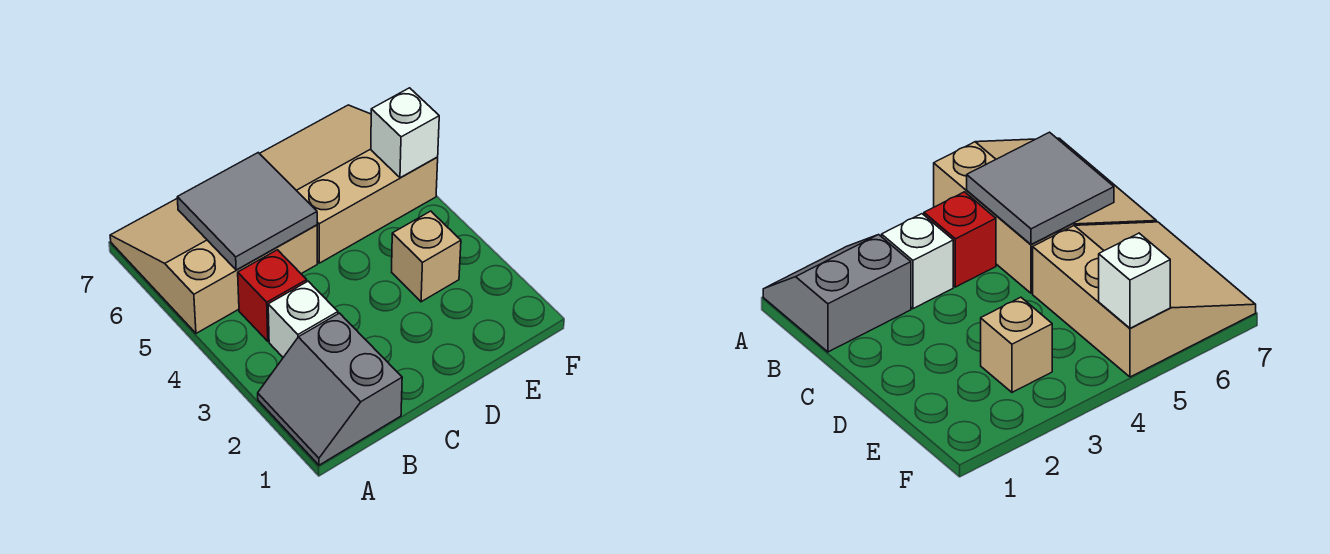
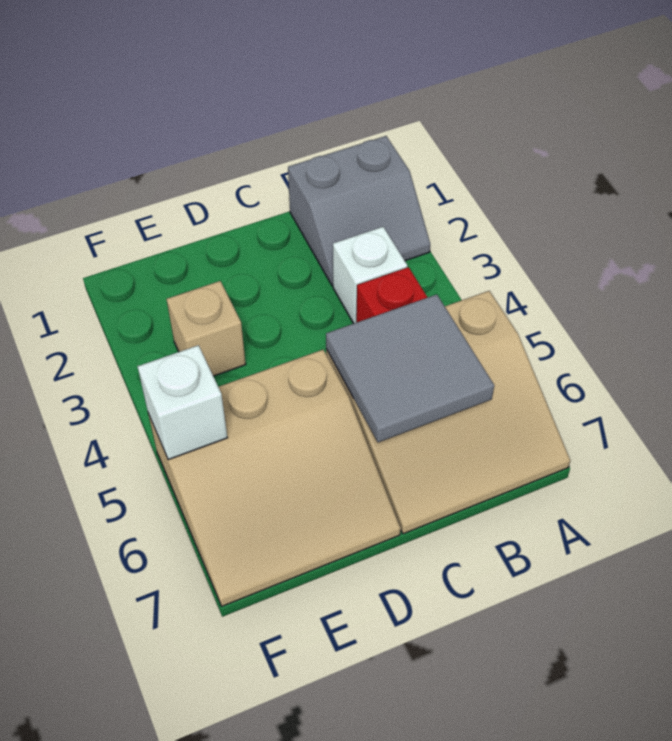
grey slope A1:B2 level 1 top B -> grey slope A1:B2 level 1 top 1

